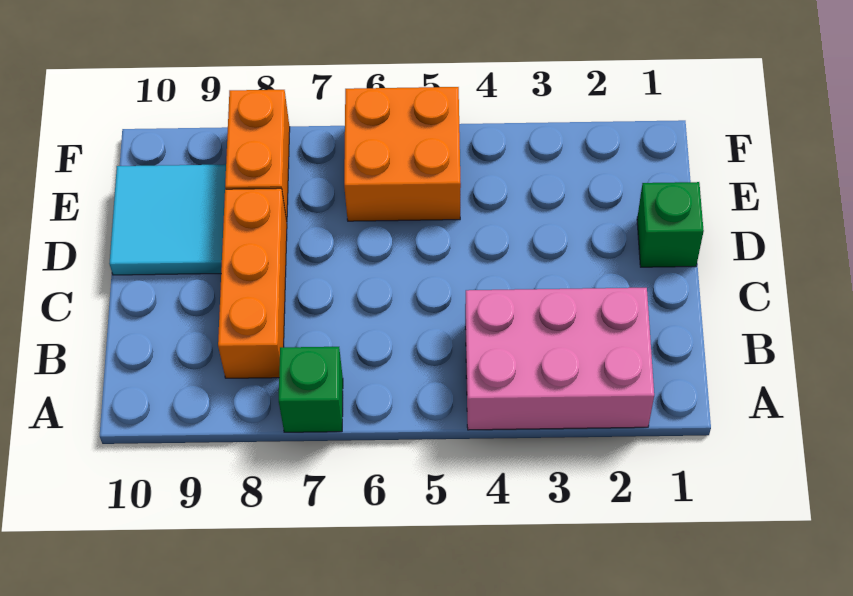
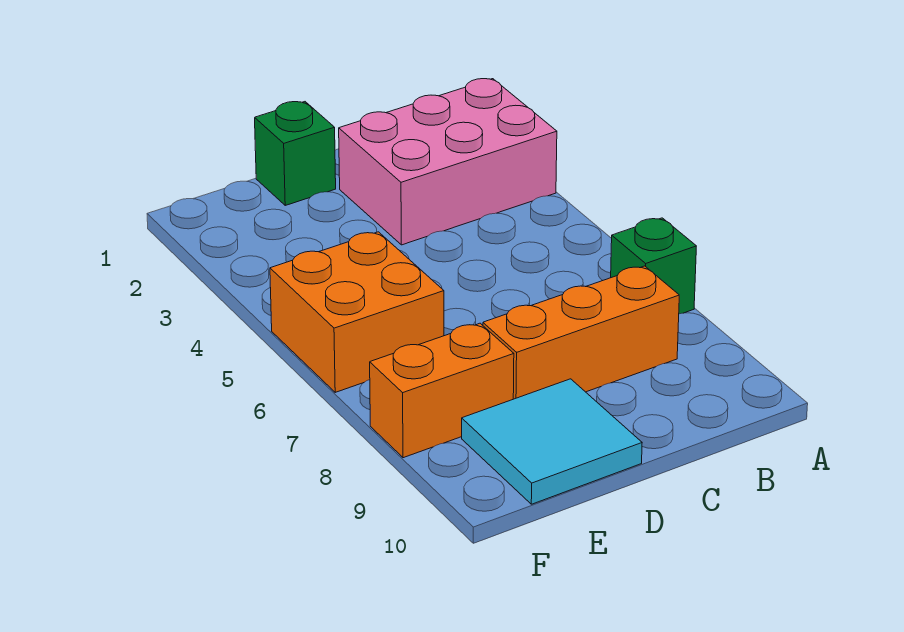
pink brick A2:B4 level 1 -> pink brick A2:C3 level 1

